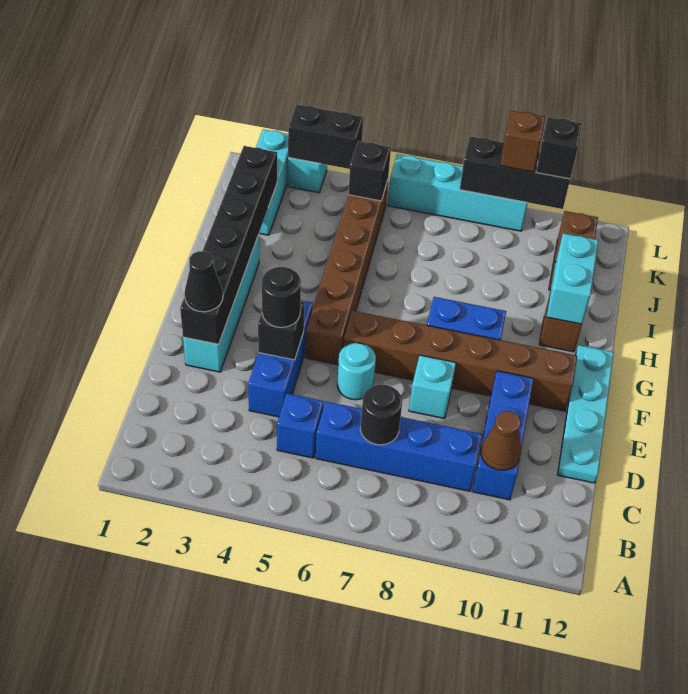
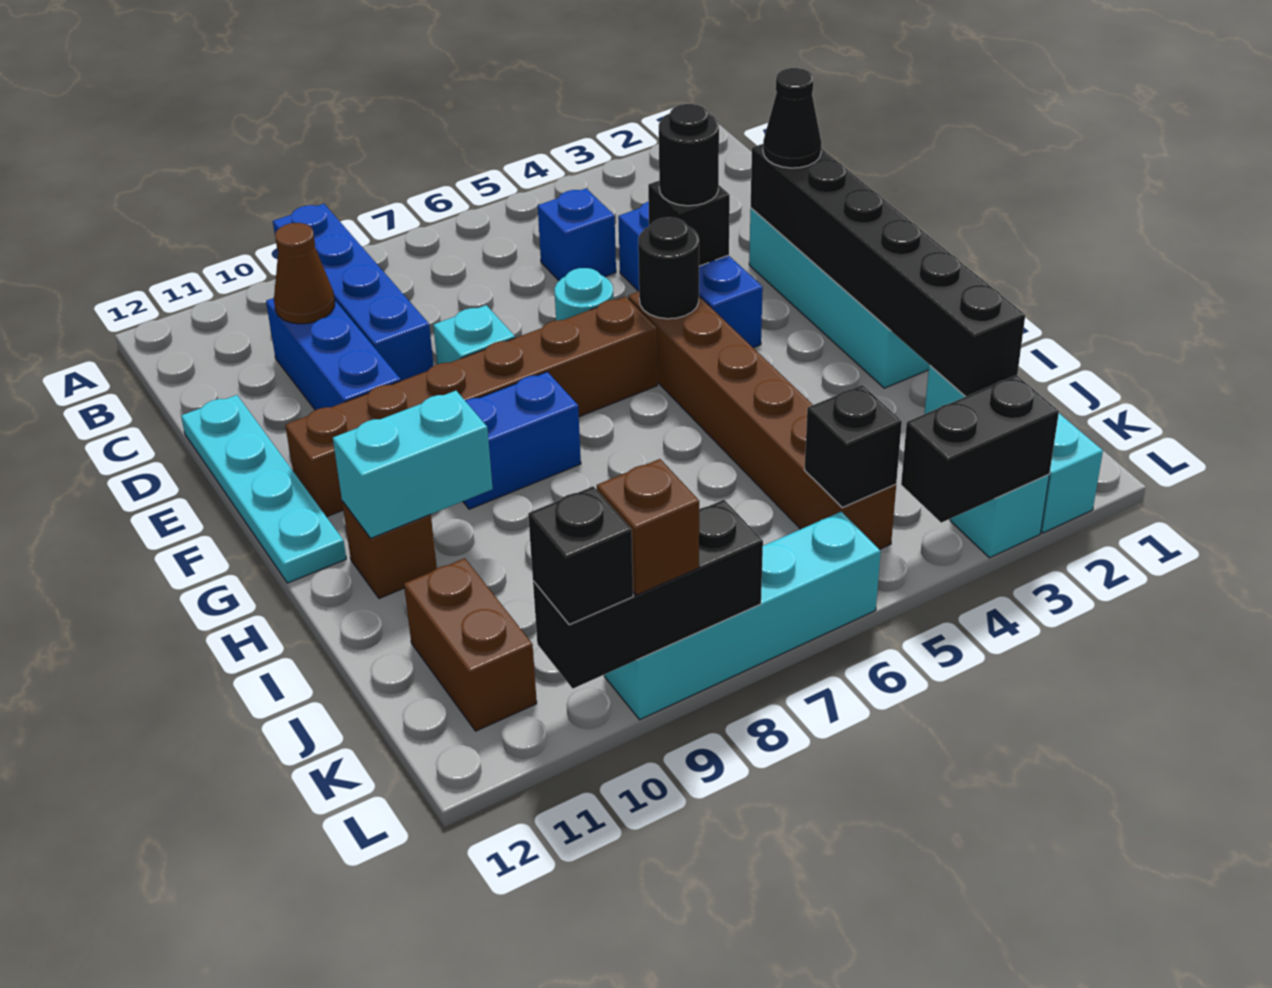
blue brick C6:C9 level 1 -> blue brick A9:D9 level 1
black round brick C7 level 2 -> black round brick F5 level 2
cyan brick H11:I11 level 2 -> cyan brick H10:H11 level 2

